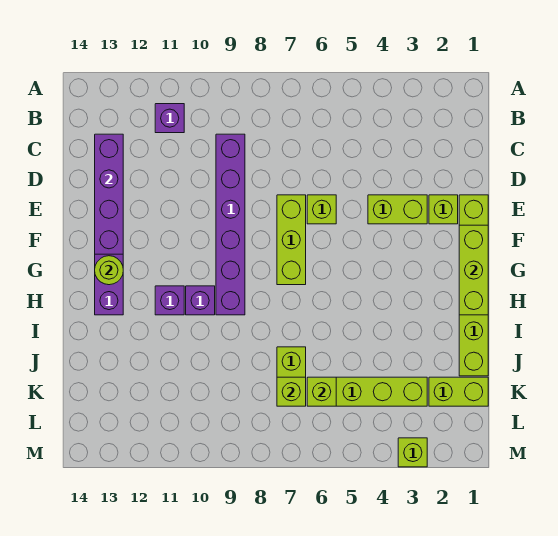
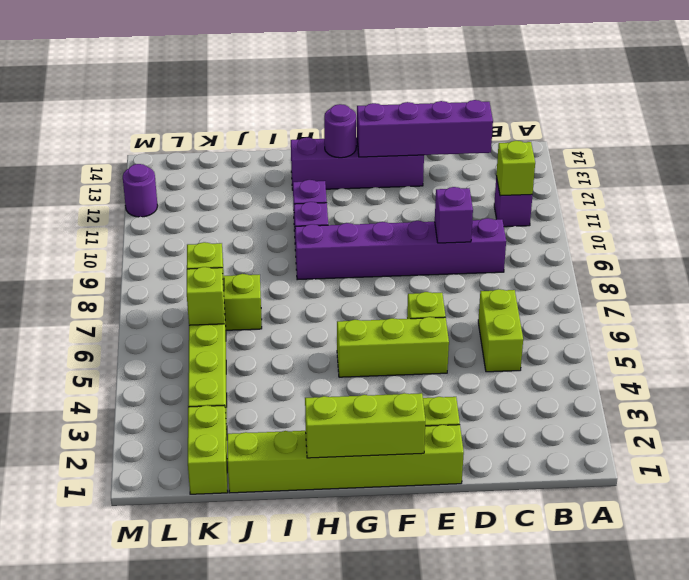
none -> purple brick D9 level 2
lime brick E3:E4 level 1 -> lime brick C5:C6 level 1
lime brick E7:G7 level 1 -> lime brick E5:G5 level 1
lime round brick G13 level 2 -> purple round brick G13 level 2
lime brick M3 level 1 -> lime brick B11 level 2
none -> purple round brick M12 level 1

